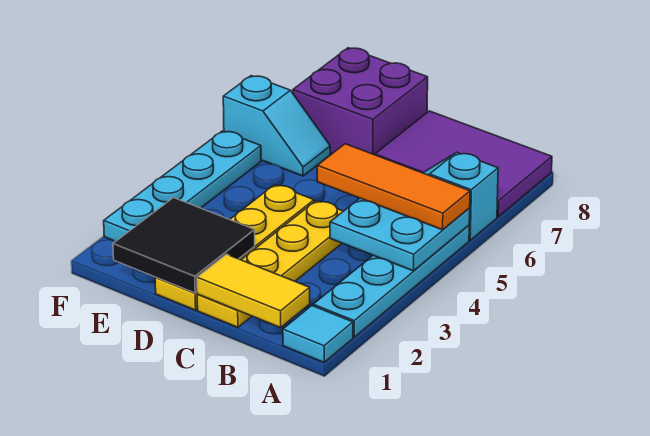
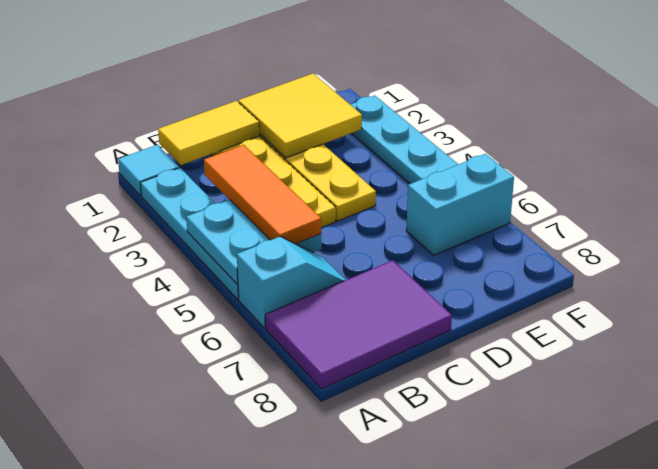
orange tile A5:C5 level 3 -> orange tile B3:B5 level 3
black tile D1:E2 level 2 -> yellow tile D1:E2 level 2
purple brick D7:E8 level 1 -> none
cyan slope E6:F6 level 1 top F -> cyan brick E6:F6 level 1

